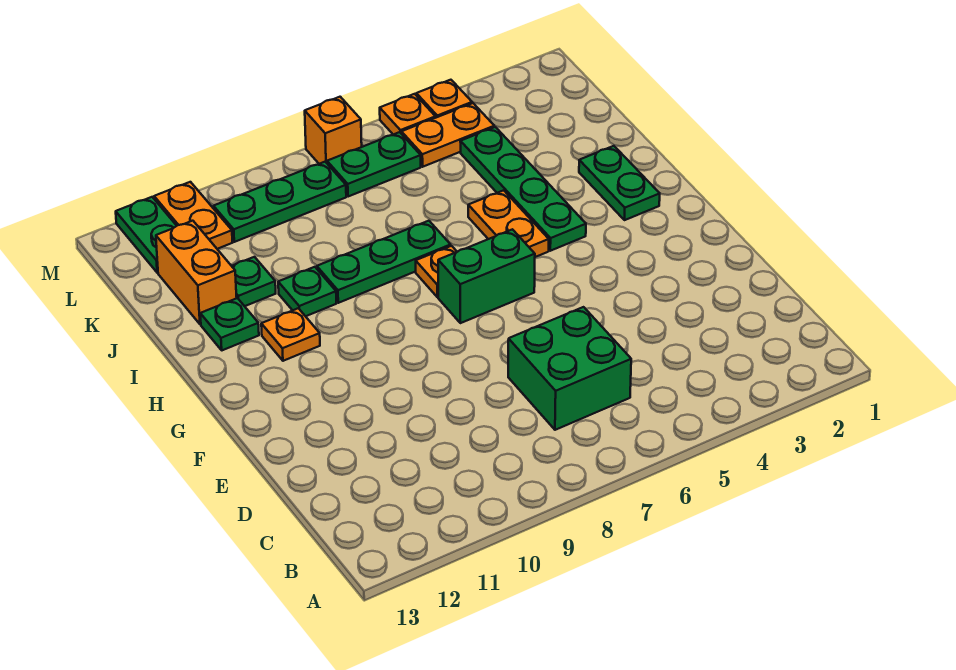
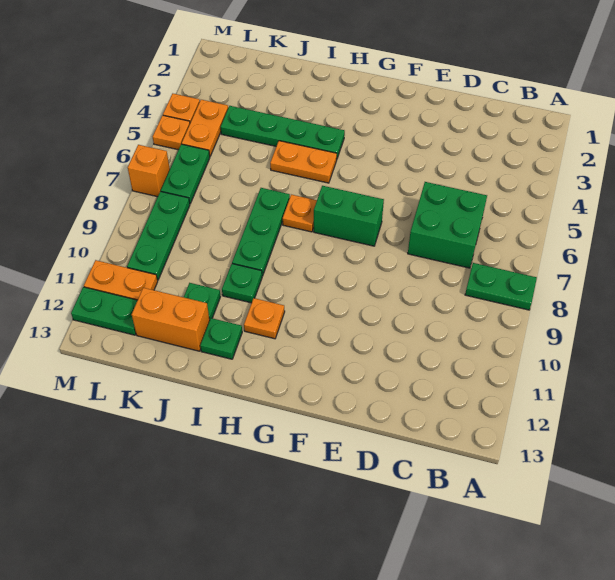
green brick G6:G7 level 1 -> green brick F7:G7 level 1
green plate H2:I2 level 1 -> green plate A8:B8 level 1

